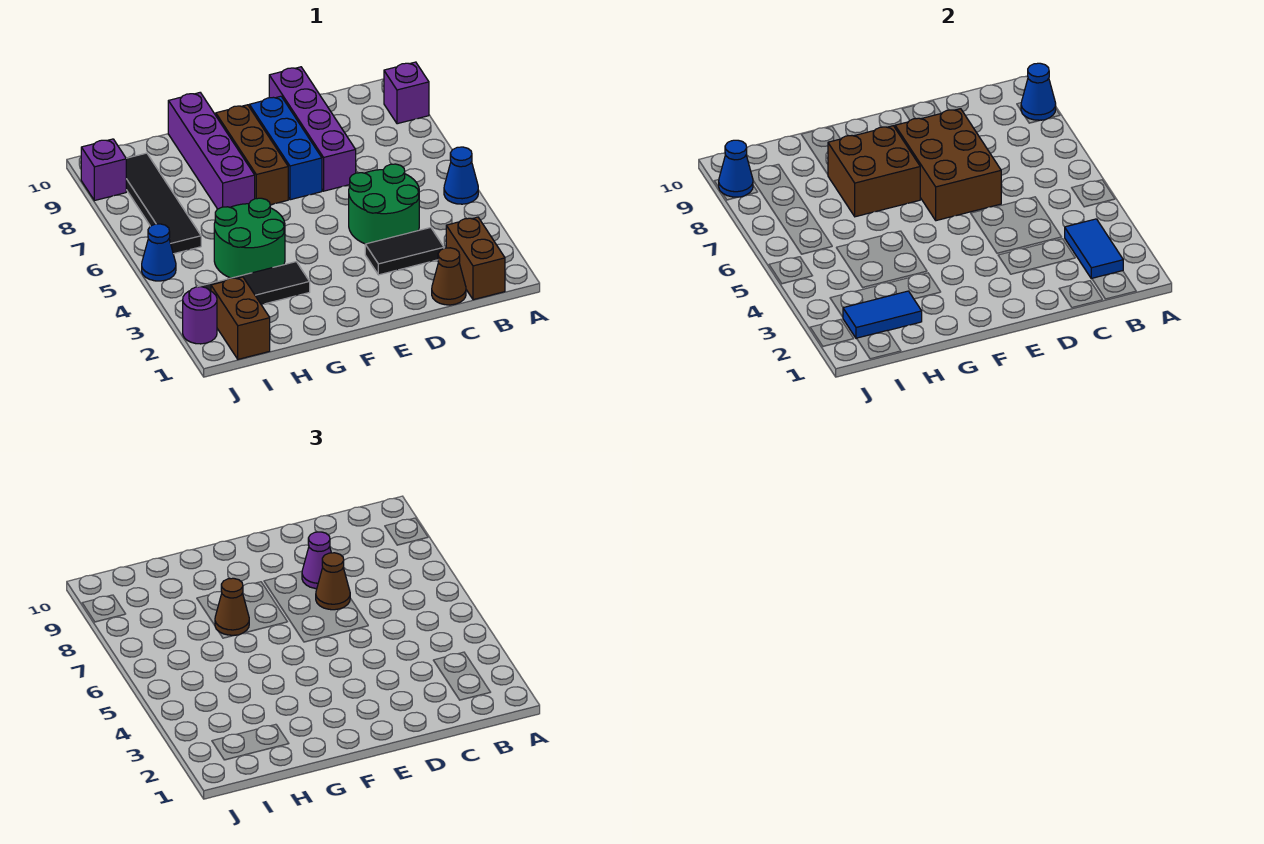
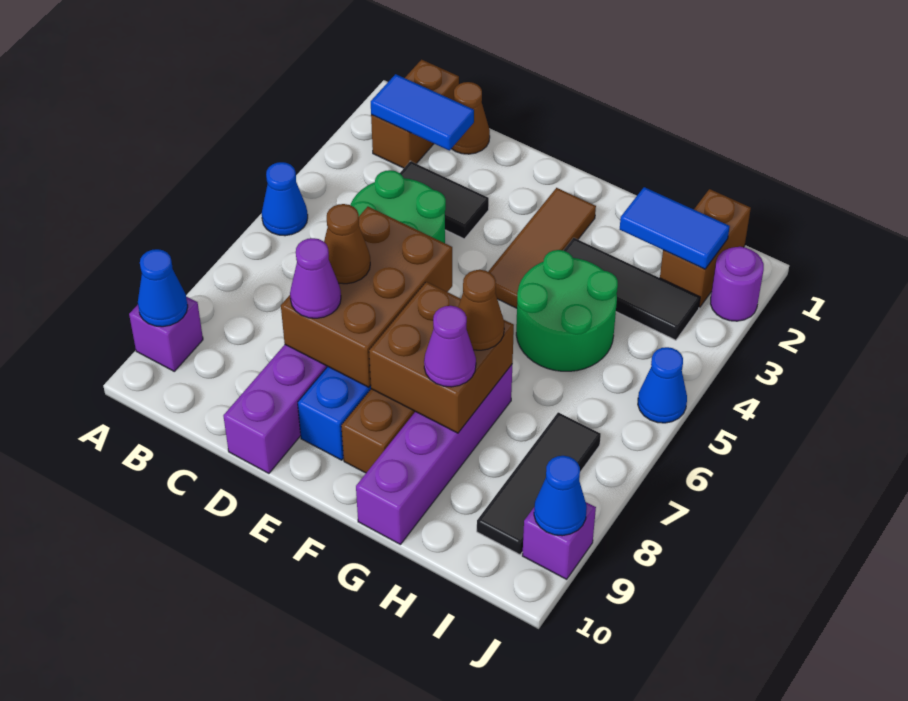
blue tile B2:B3 level 2 -> blue tile B2:C2 level 2
none -> brown tile F2:F4 level 1
none -> purple cone G8 level 3
black tile I6:I9 level 1 -> black tile I7:I9 level 1

